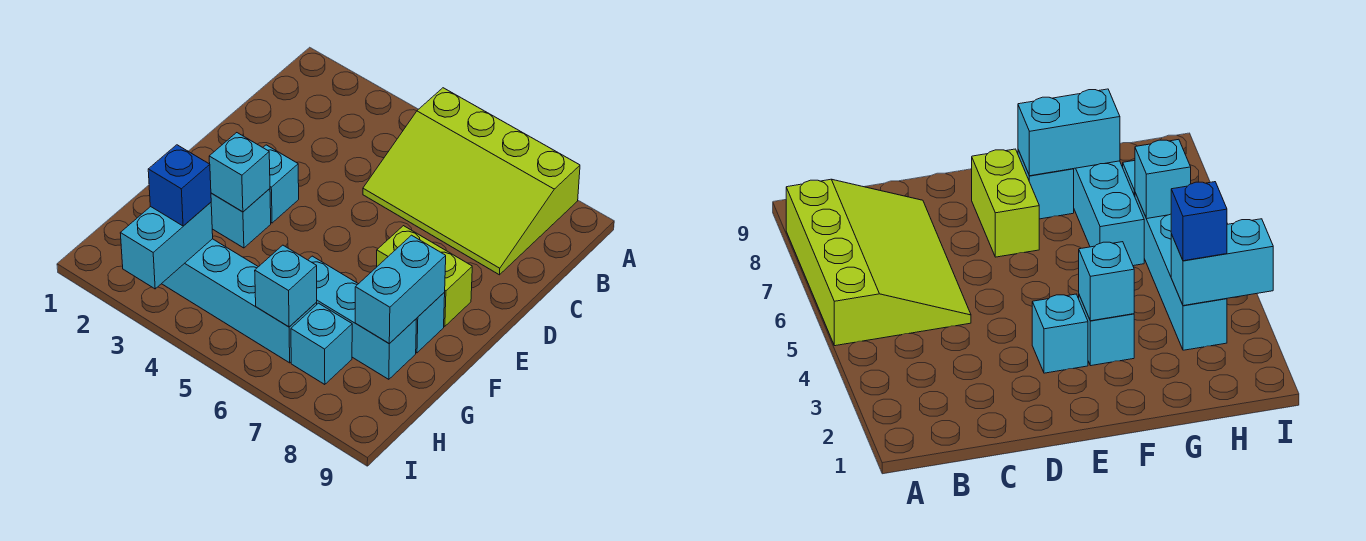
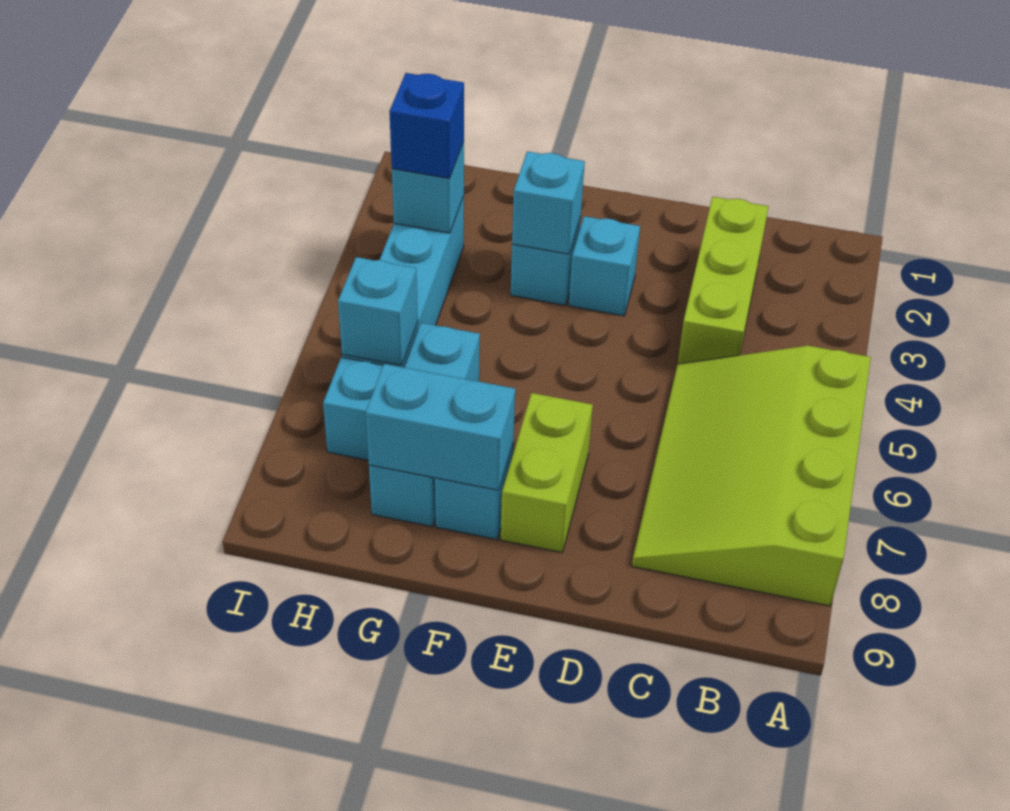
none -> lime brick C2:C4 level 1
cyan brick H3:I3 level 2 -> cyan brick H3 level 2

